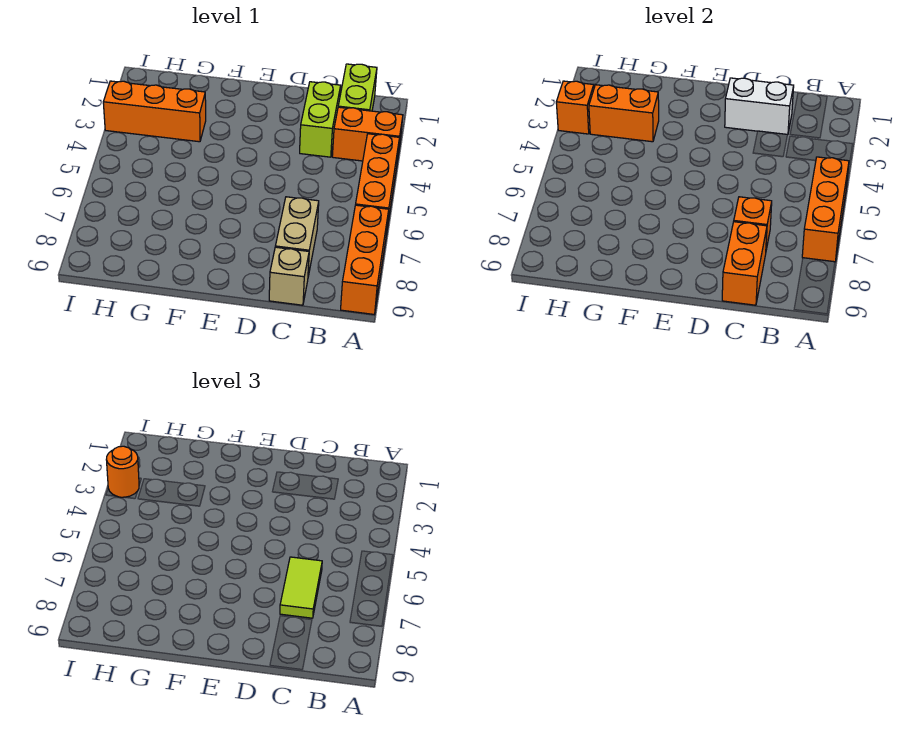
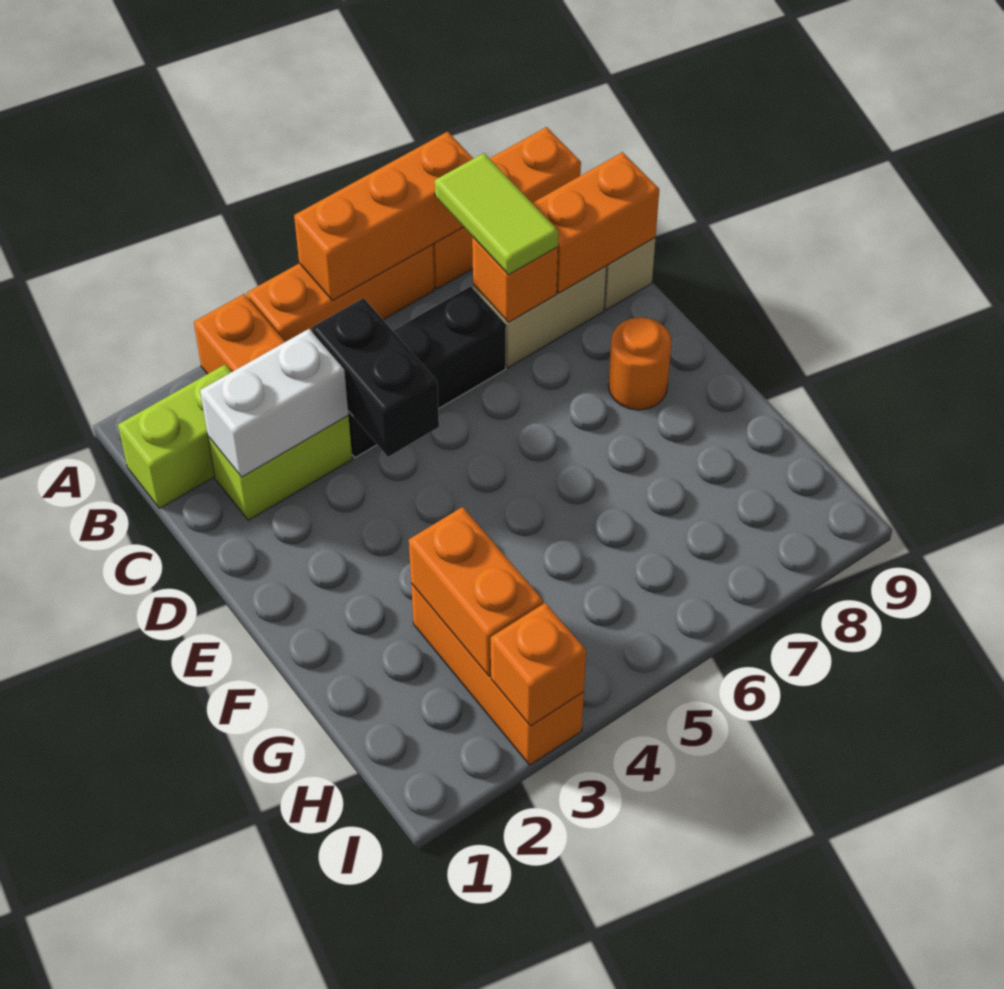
white brick C2:D2 level 2 -> white brick C2:C3 level 2
none -> black brick C4:C6 level 1
none -> black brick C4:D4 level 2
lime tile C6:C7 level 3 -> lime tile B7:C7 level 3
orange round brick I3 level 3 -> orange round brick E8 level 1

